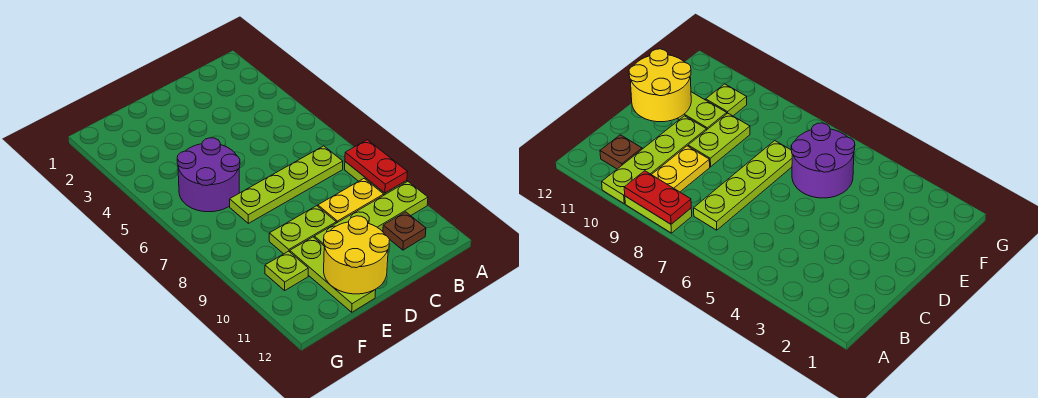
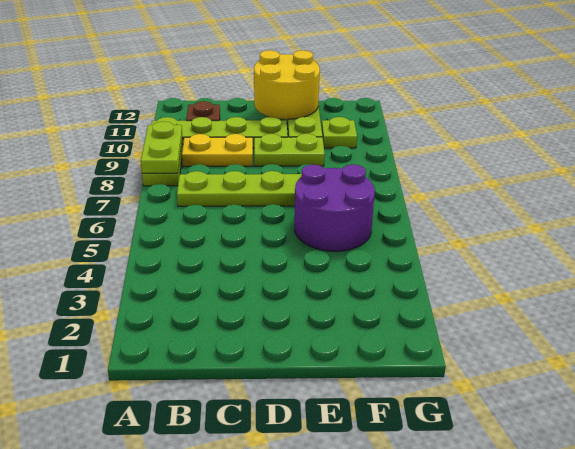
red plate A8:A9 level 2 -> lime plate A8:A9 level 2

